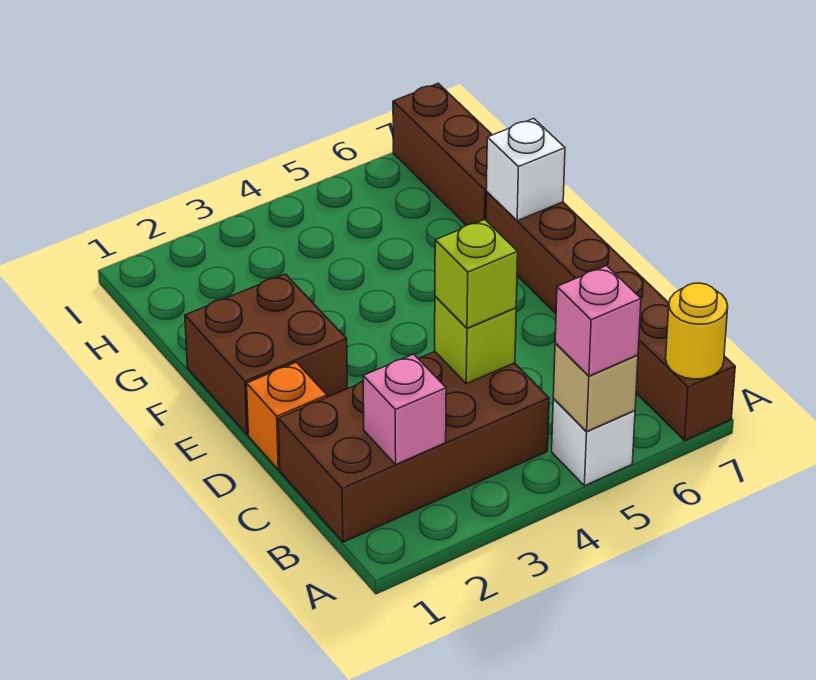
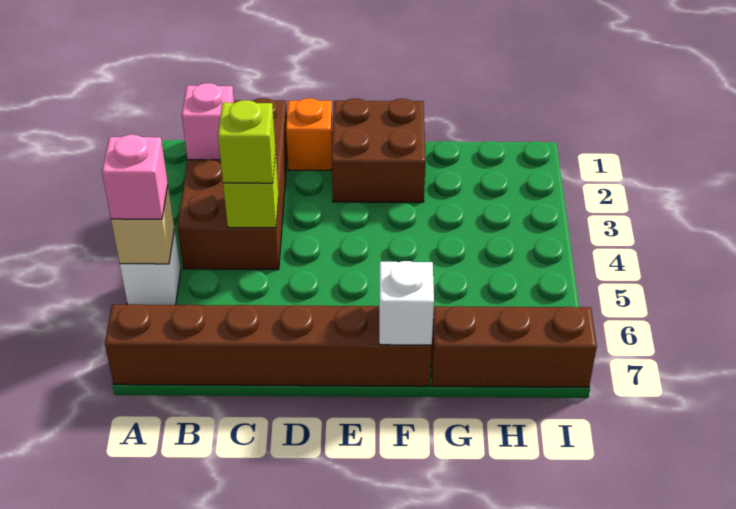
yellow round brick A7 level 2 -> none

